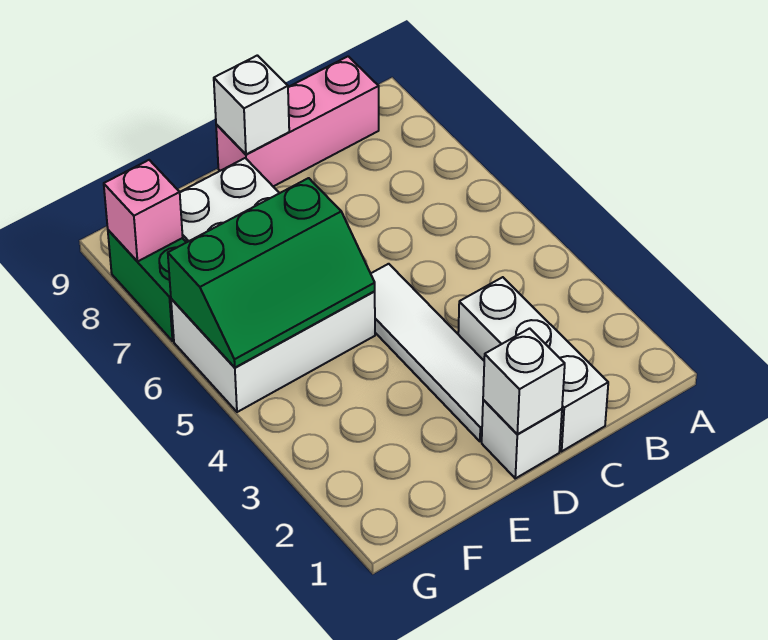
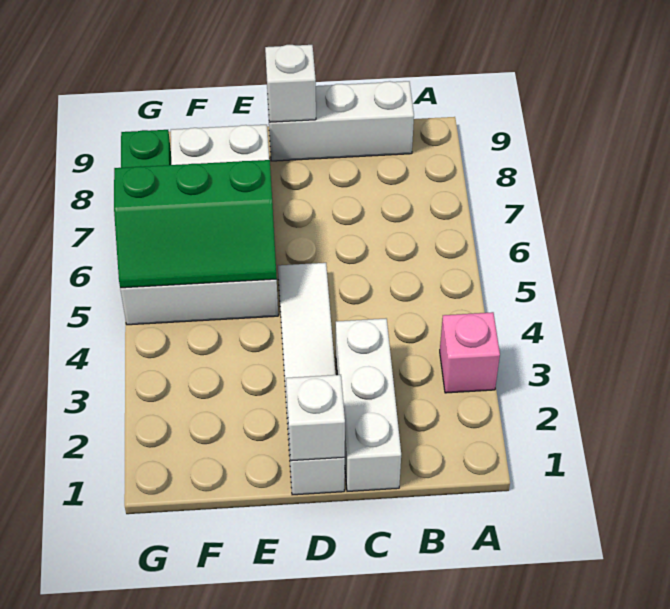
pink brick B9:D9 level 1 -> white brick B9:D9 level 1
pink brick G8 level 2 -> pink brick A3 level 1

